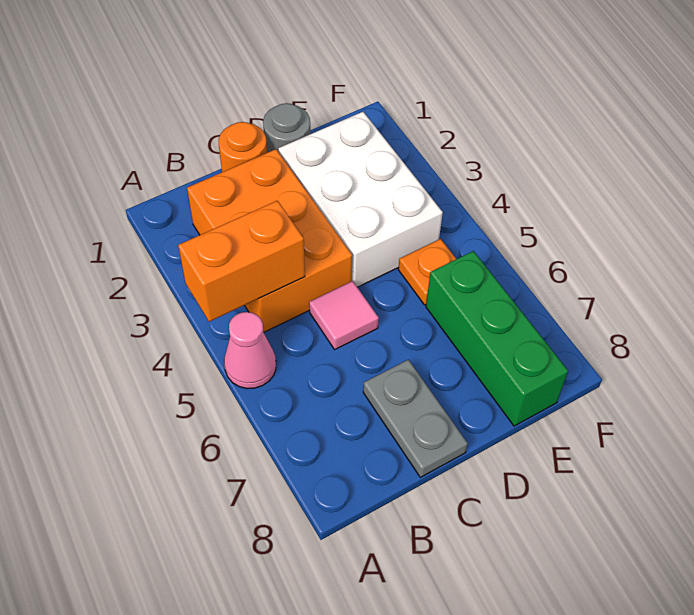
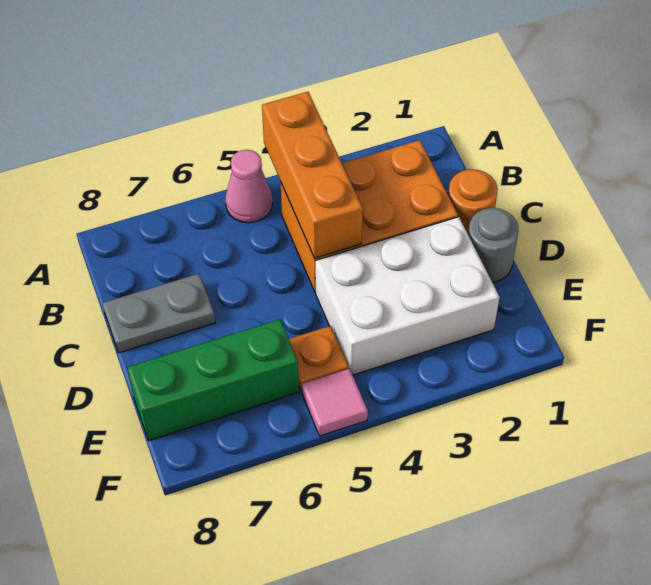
orange brick A4:B4 level 2 -> orange brick A4:C4 level 2
pink tile C5 level 1 -> pink tile F5 level 1

